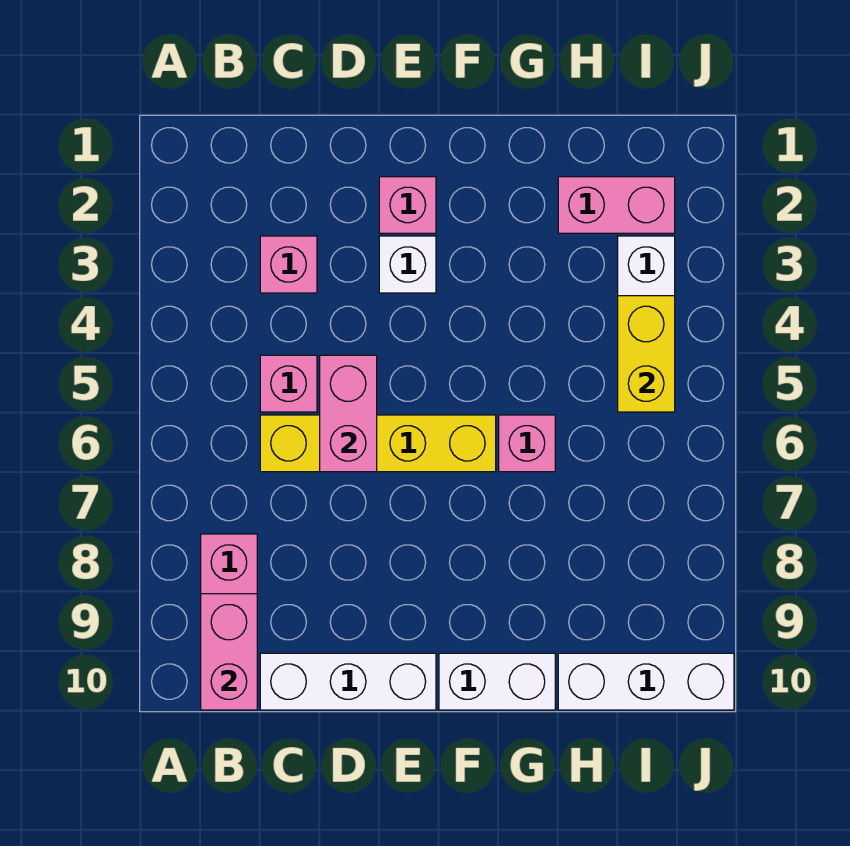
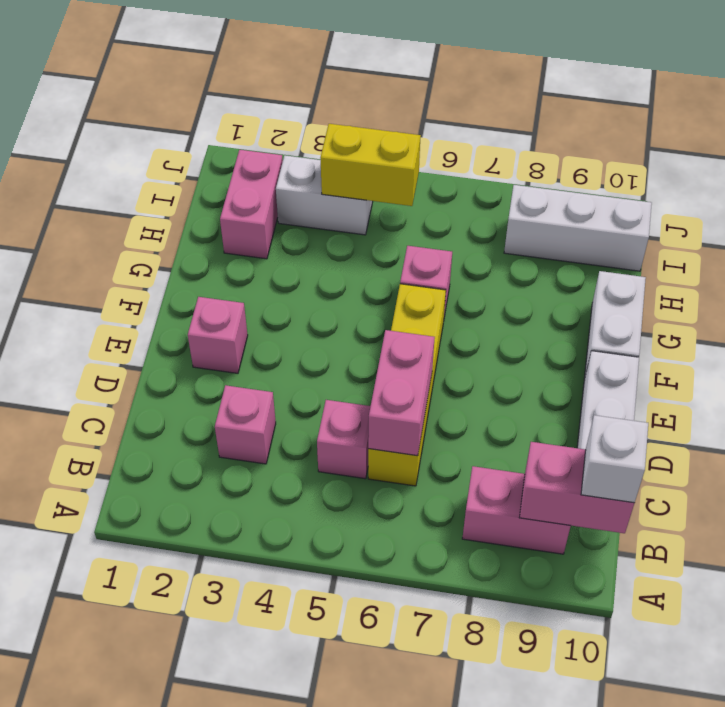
pink brick D5:D6 level 2 -> pink brick C6:D6 level 2
white brick E3 level 1 -> white brick B10 level 3
white brick H10:J10 level 1 -> white brick I8:I10 level 1

